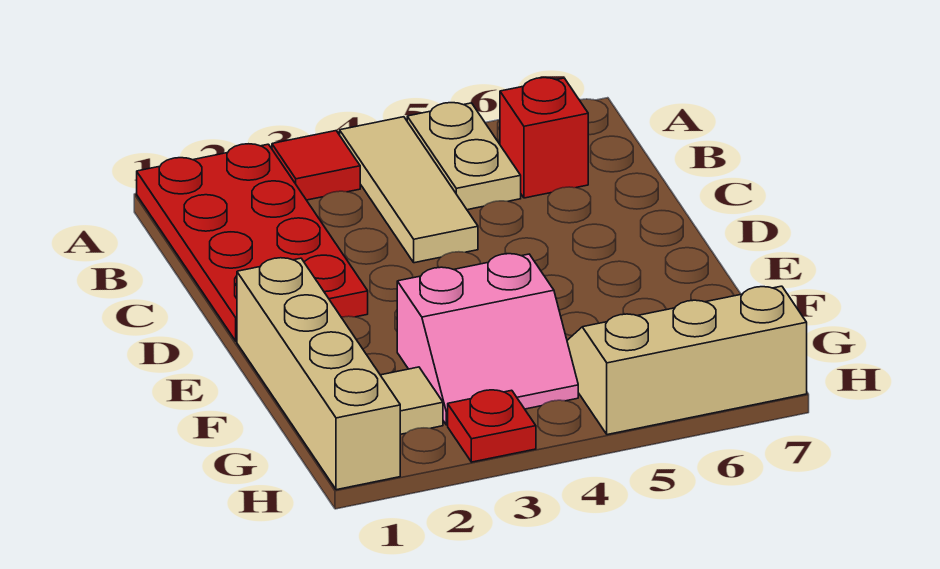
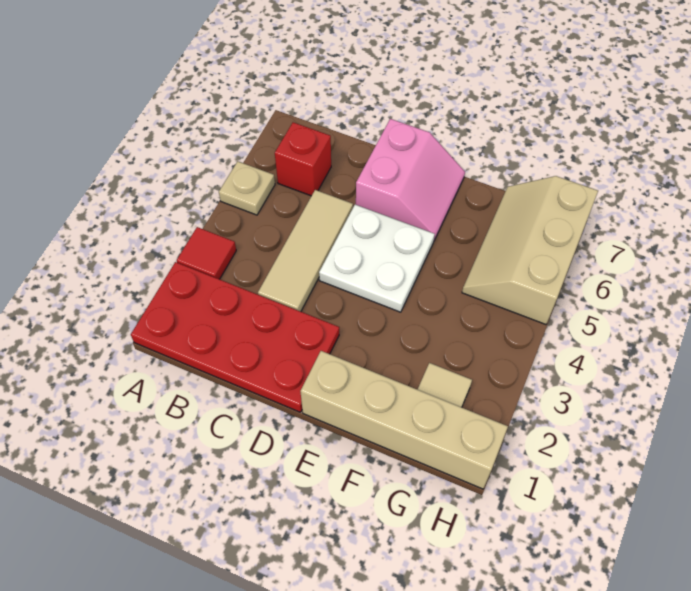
tan tile A4:C4 level 1 -> tan tile C3:C5 level 1
tan plate A5:B5 level 1 -> tan plate A5 level 1
none -> white plate D4:E5 level 1
pink slope F3:G4 level 1 top F -> pink slope D6:E7 level 1 top D
red plate H3 level 1 -> none

